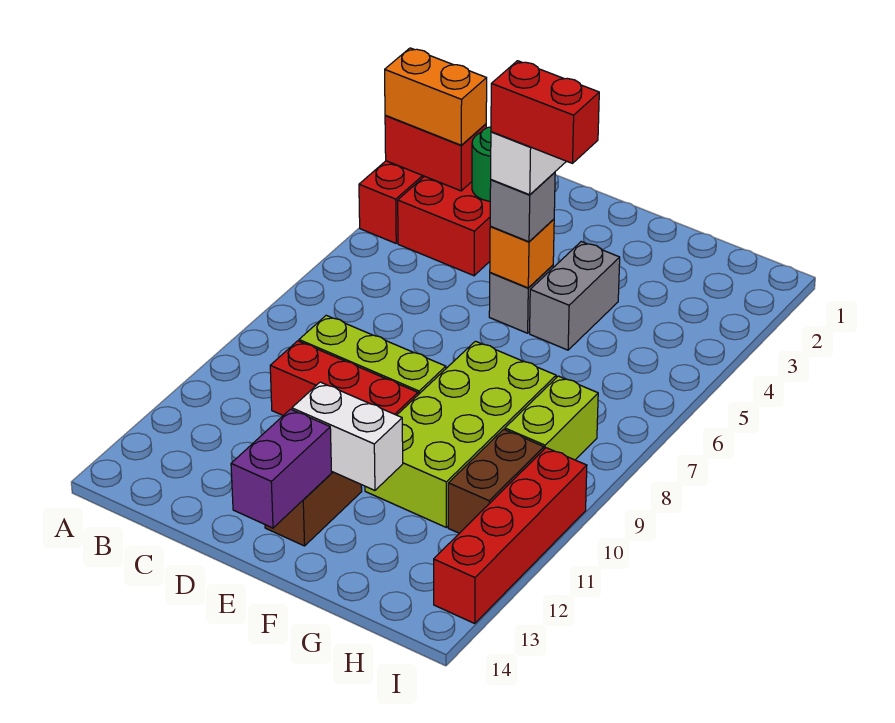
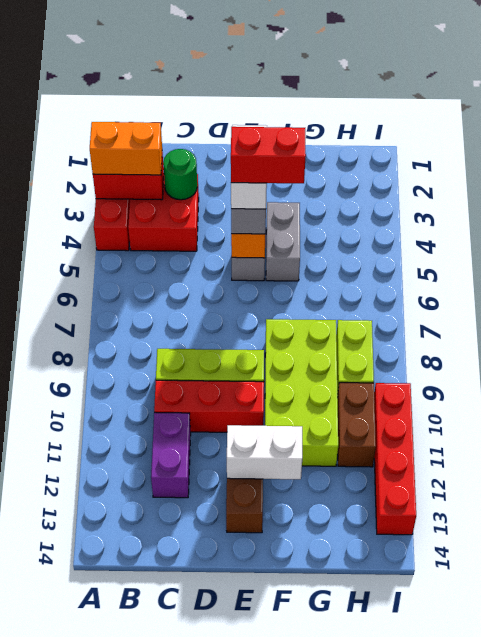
purple brick E13:E14 level 2 -> purple brick C11:C12 level 1

